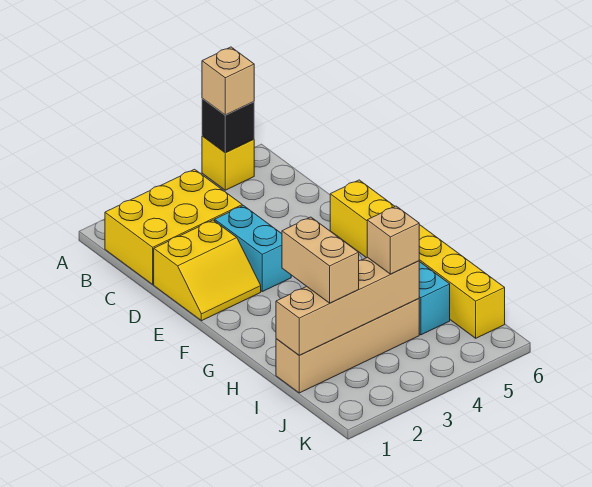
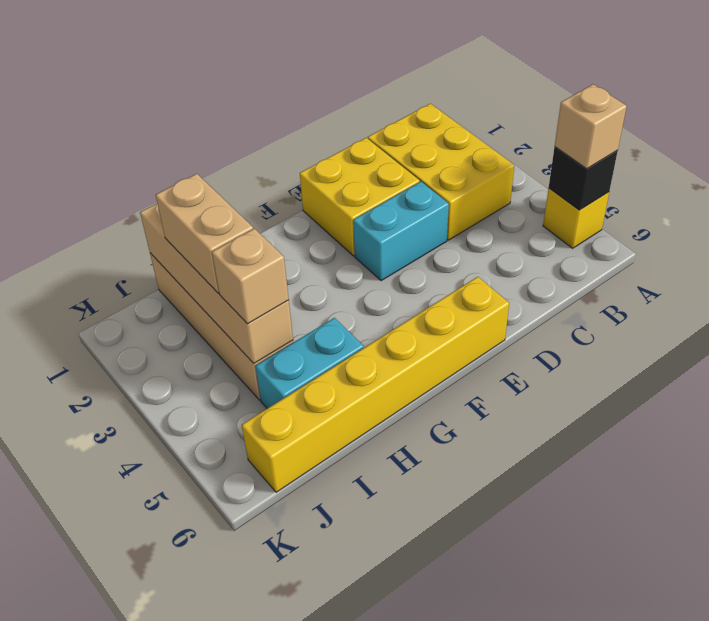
yellow slope D1:E2 level 1 top D -> yellow brick D1:E2 level 1
tan brick H2:I2 level 3 -> tan brick I2:I3 level 3

